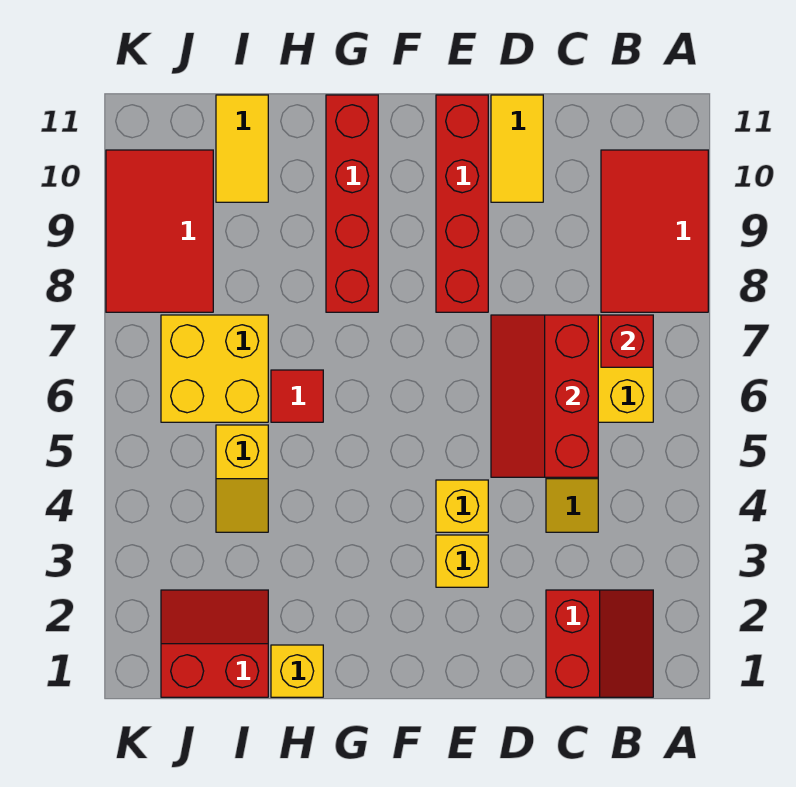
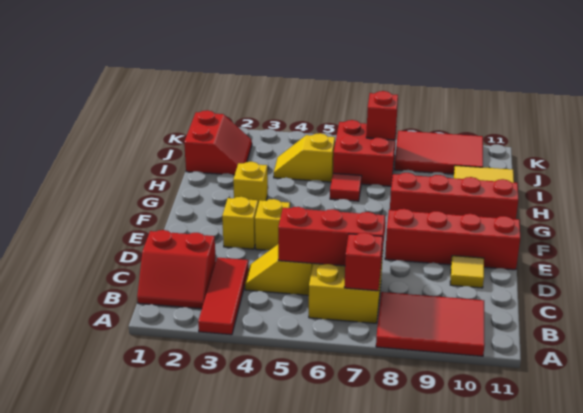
none -> red tile A3:C3 level 1
yellow tile D10:D11 level 1 -> yellow tile D10 level 1
yellow brick H1 level 1 -> yellow brick G3 level 1
yellow brick I6:J7 level 1 -> red brick I6:J7 level 1
none -> red brick J7 level 2

